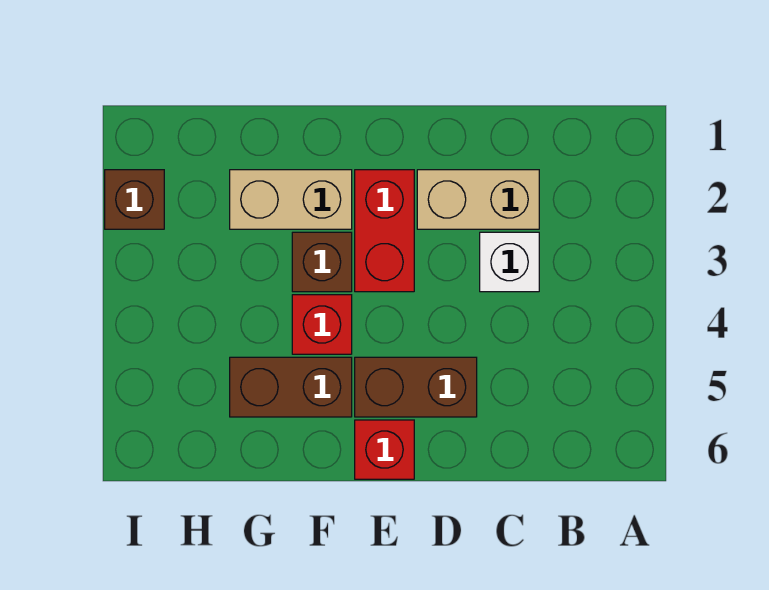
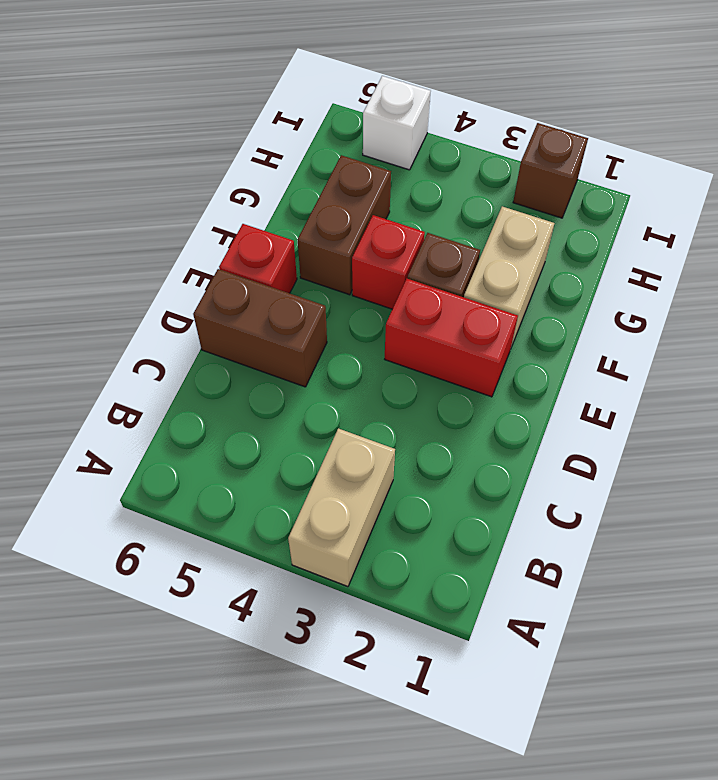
tan brick C2:D2 level 1 -> tan brick A3:B3 level 1
white brick C3 level 1 -> white brick I5 level 1
brown brick D5:E5 level 1 -> brown brick D5:D6 level 1

